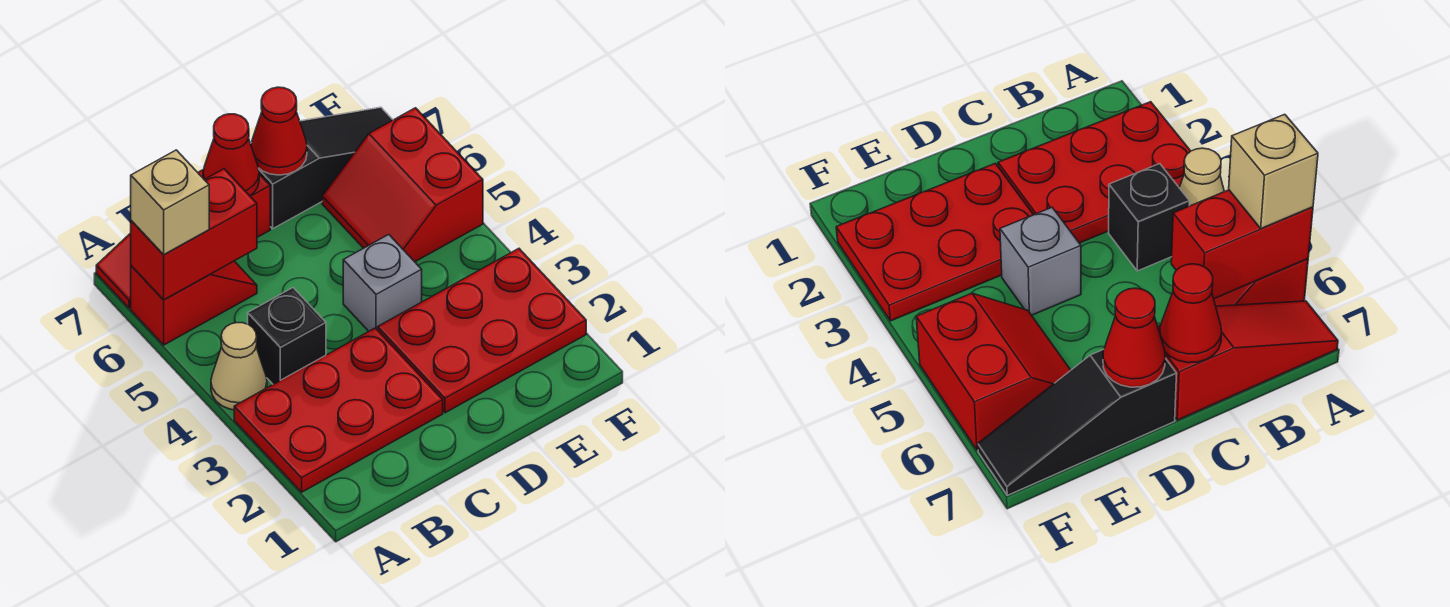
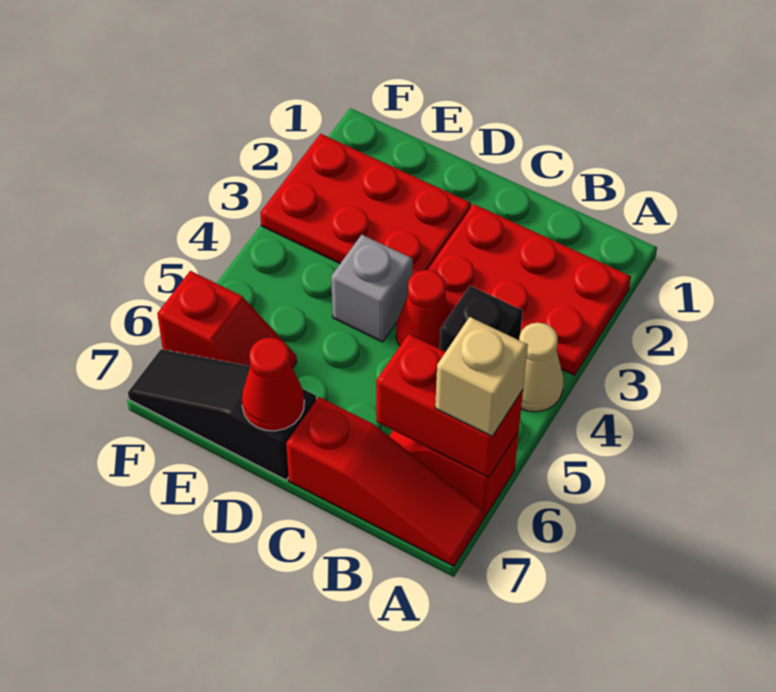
red cone C7 level 2 -> red cone C4 level 1
red slope E5:F6 level 1 top F -> red slope E6:F6 level 1 top F

